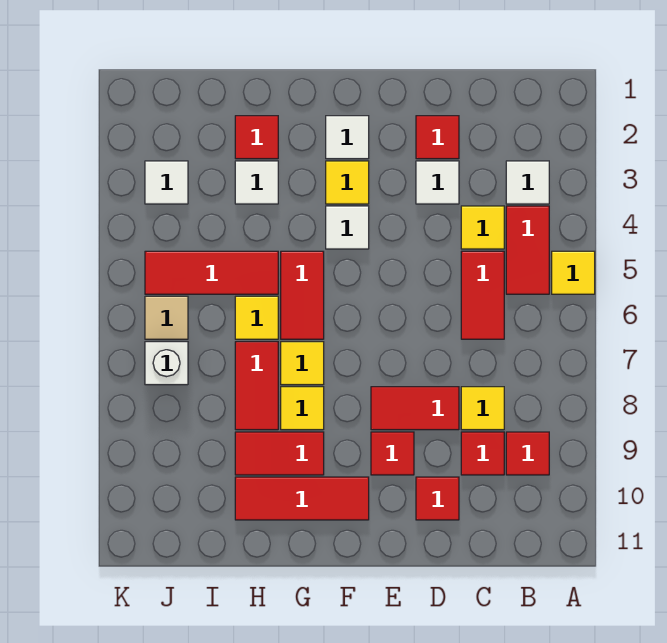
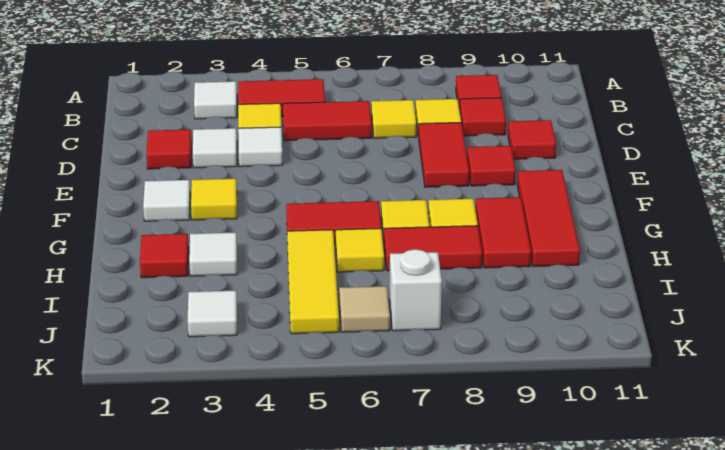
yellow tile A5 level 1 -> yellow tile C7 level 1
white tile F4 level 1 -> white tile D4 level 1
red tile H5:J5 level 1 -> yellow tile H5:J5 level 1

